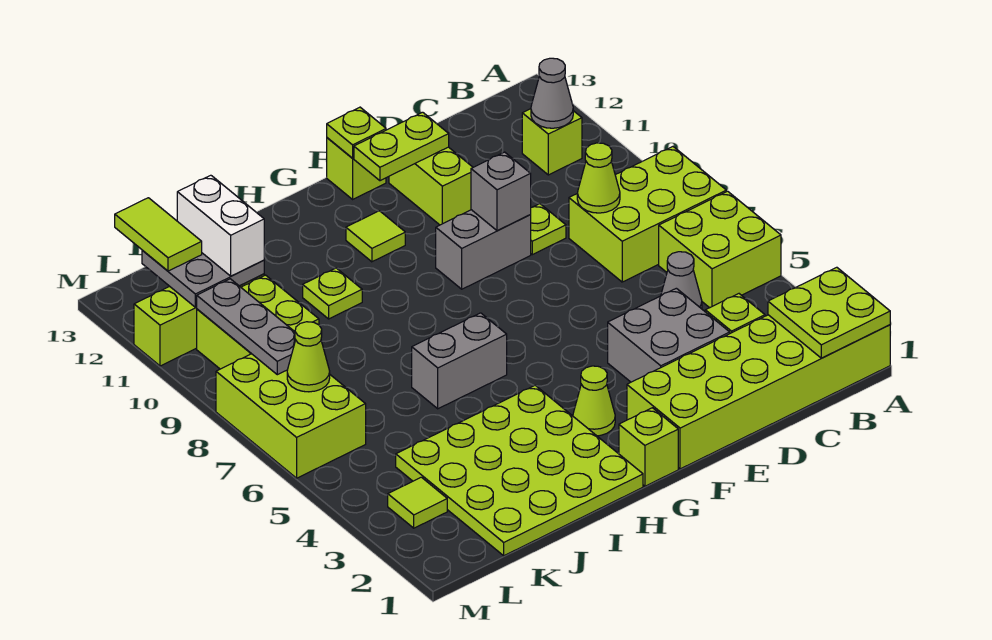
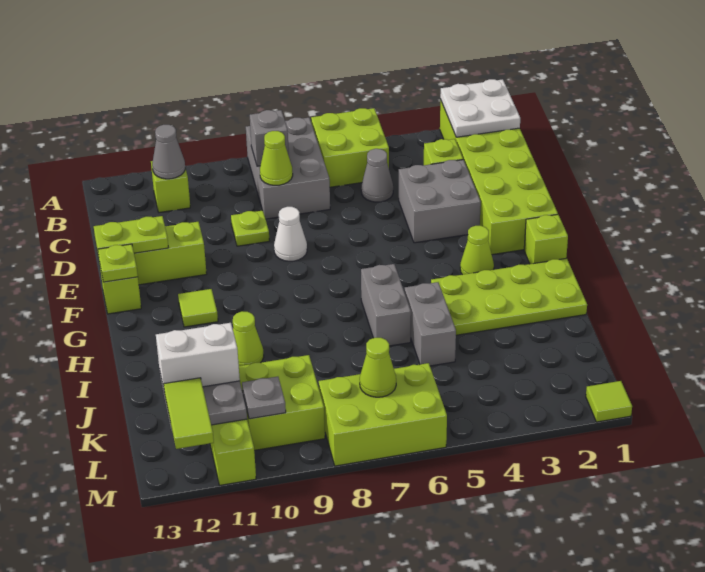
lime plate A1:B2 level 2 -> white plate A1:B2 level 2
lime brick A7:C8 level 1 -> grey brick A7:C8 level 1
none -> white cone E8 level 1
grey brick E9:F9 level 1 -> grey brick I5:J5 level 1
grey brick E9 level 2 -> grey brick B8 level 2
lime plate E12:F12 level 2 -> lime plate E12:E13 level 2
lime plate H1:K4 level 1 -> lime plate H1:I4 level 1
lime plate I10 level 1 -> lime cone I10 level 1
lime tile L3 level 1 -> lime tile M1 level 1
grey plate L8:L10 level 2 -> grey plate L10 level 2
lime tile L12:L13 level 3 -> lime tile L12:M12 level 3

